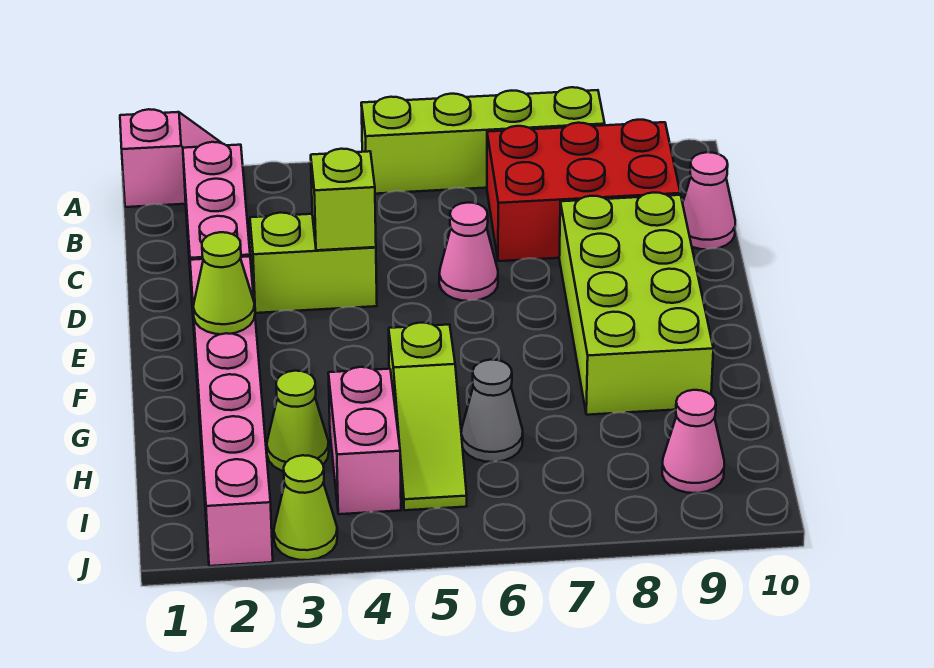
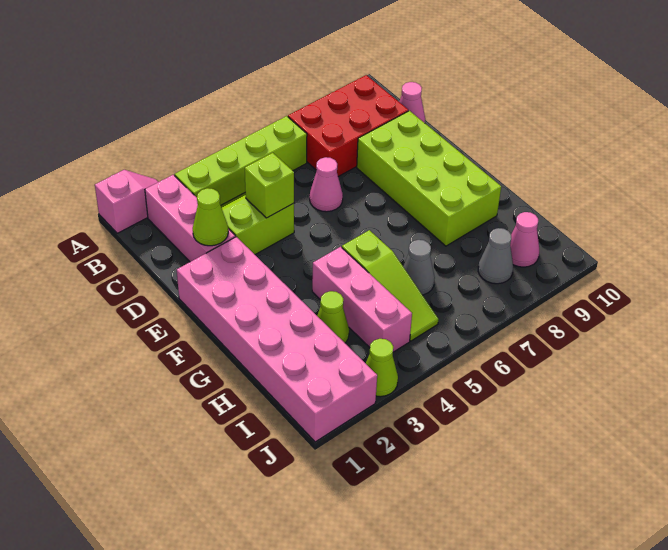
lime brick A5:A8 level 1 -> lime brick B3:B6 level 1
pink brick E2:J2 level 1 -> pink brick E1:J2 level 1
lime cone F2 level 2 -> lime cone D2 level 2
pink brick H4:I4 level 1 -> pink brick G4:I4 level 1
none -> grey cone I8 level 1

